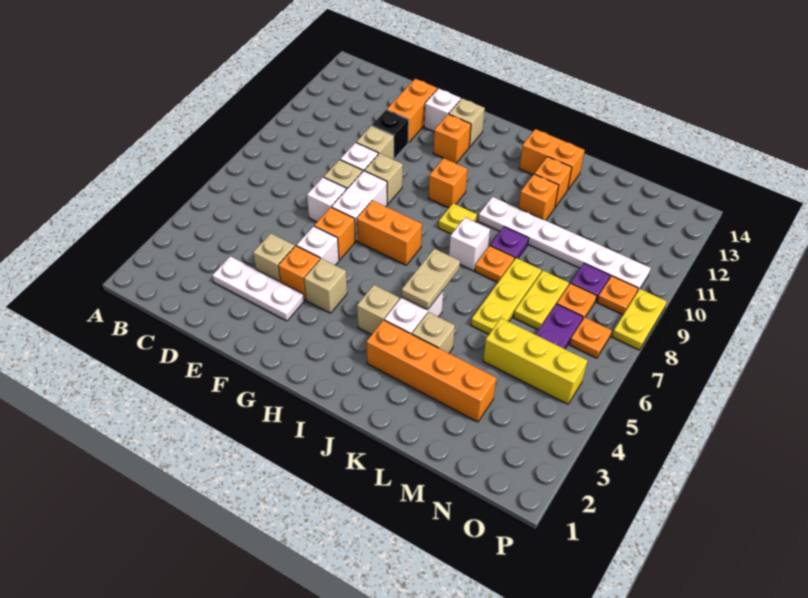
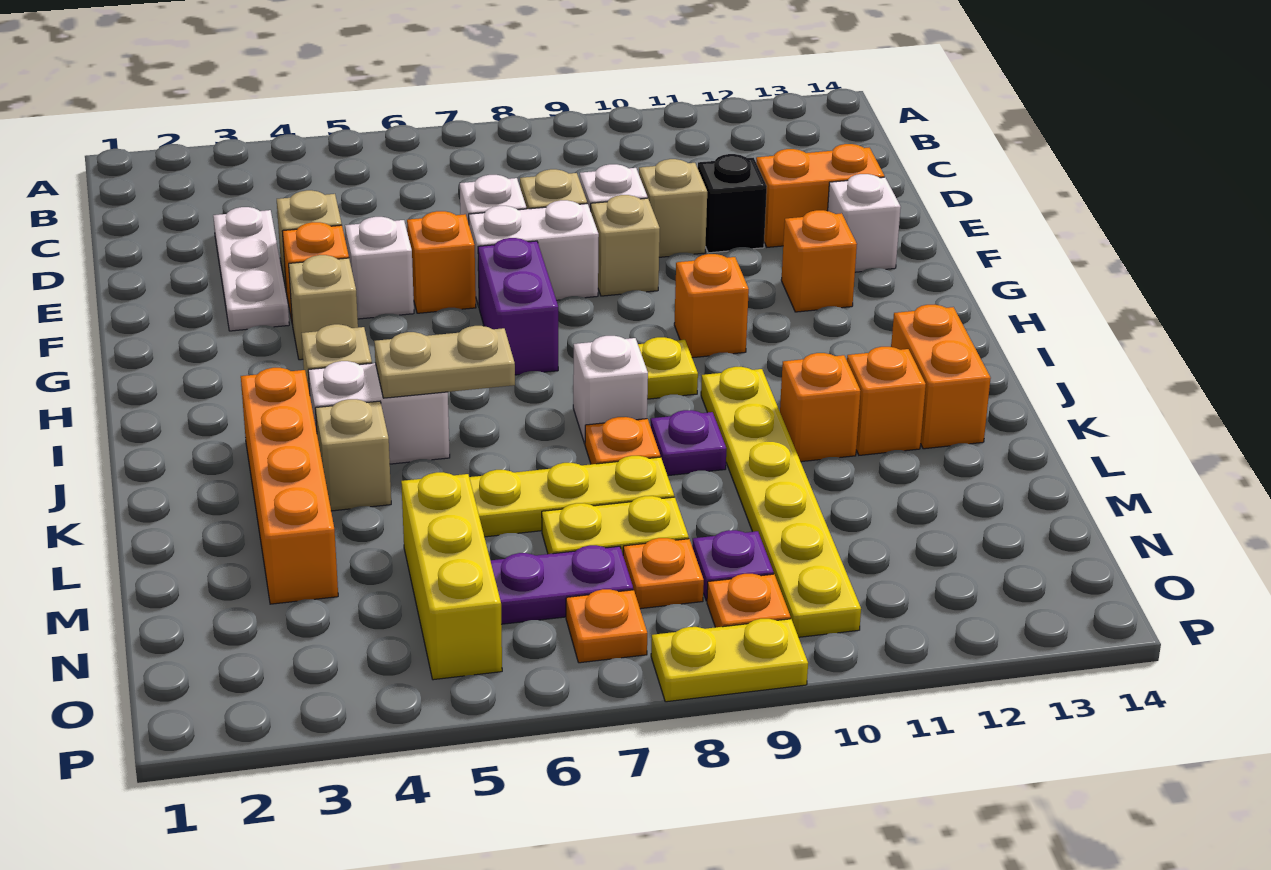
orange brick G7:H7 level 1 -> purple brick G7:H7 level 1
tan brick G13 level 1 -> none
white plate J10:O10 level 1 -> yellow plate J10:O10 level 1

